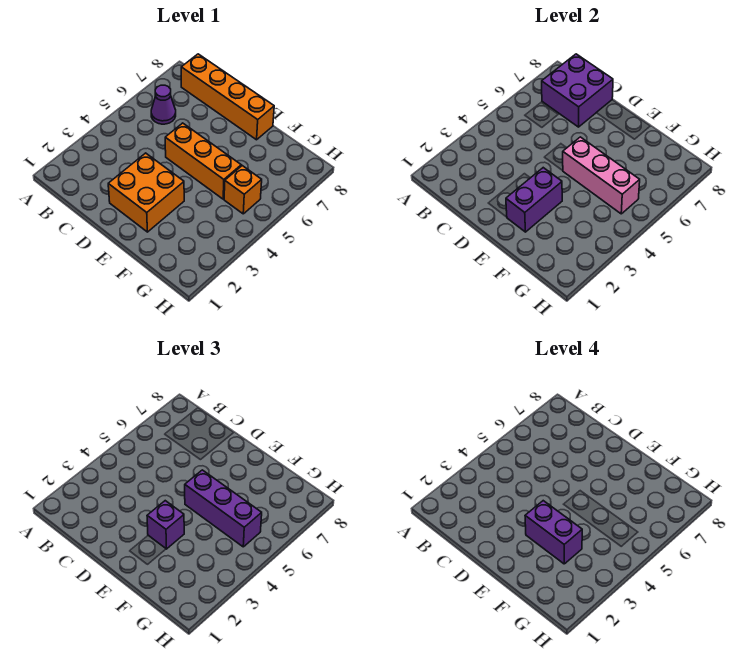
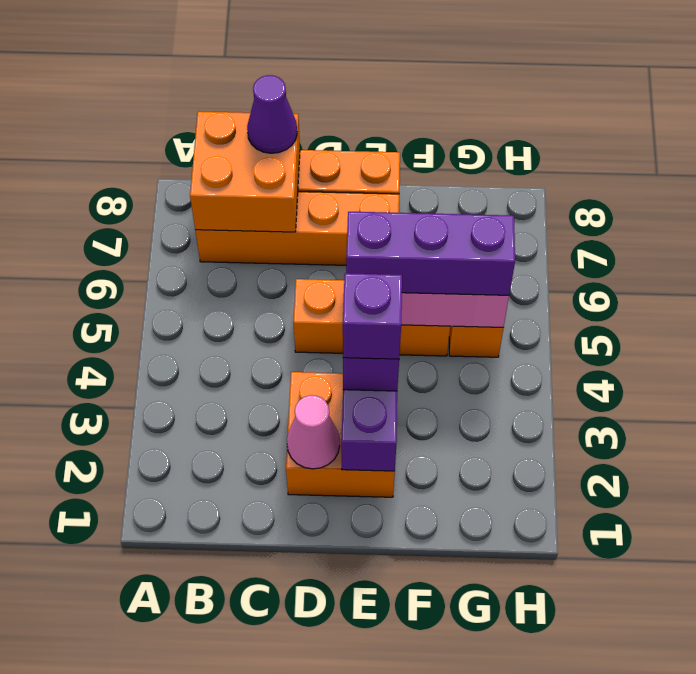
purple cone B6 level 1 -> purple cone C8 level 3
none -> orange brick B7:E7 level 1
purple brick B7:C8 level 2 -> orange brick B7:C8 level 2
none -> pink cone D2 level 2
purple brick E3:F3 level 4 -> purple brick E3 level 4

